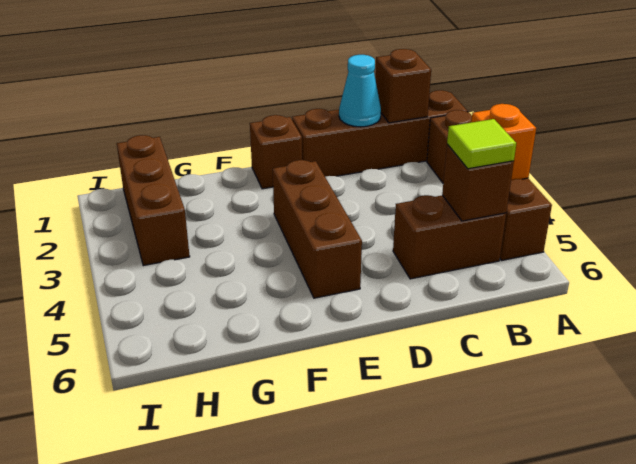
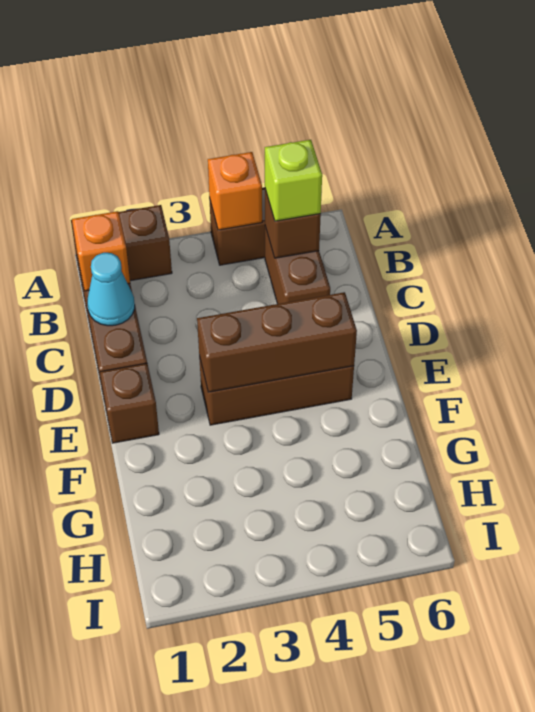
brown brick B1 level 2 -> orange brick B1 level 2
lime tile B5 level 3 -> lime brick B5 level 3
brown brick H1:H3 level 1 -> brown brick E3:E5 level 2

